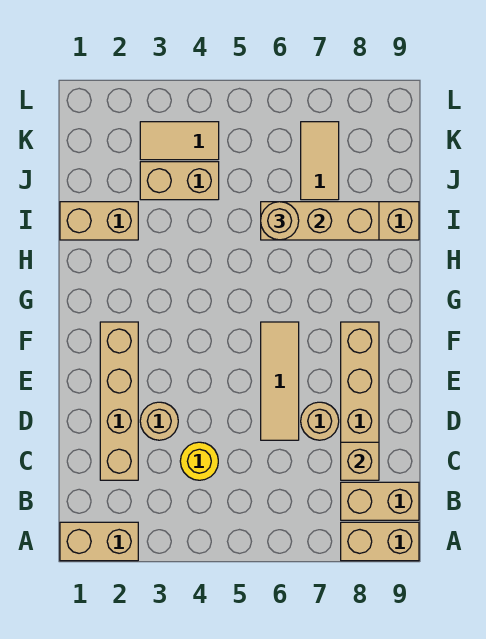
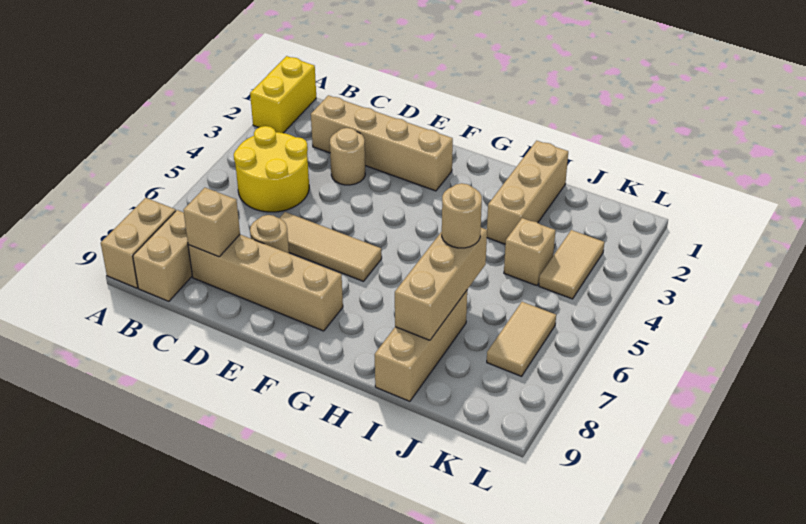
tan brick A1:A2 level 1 -> yellow brick A1:A2 level 1
yellow round brick C4 level 1 -> yellow round brick B4:C5 level 1
tan brick I1:I2 level 1 -> tan brick I1:I3 level 1
tan brick J3:J4 level 1 -> tan brick J4 level 1
tan tile J7:K7 level 1 -> tan tile K6:K7 level 1

